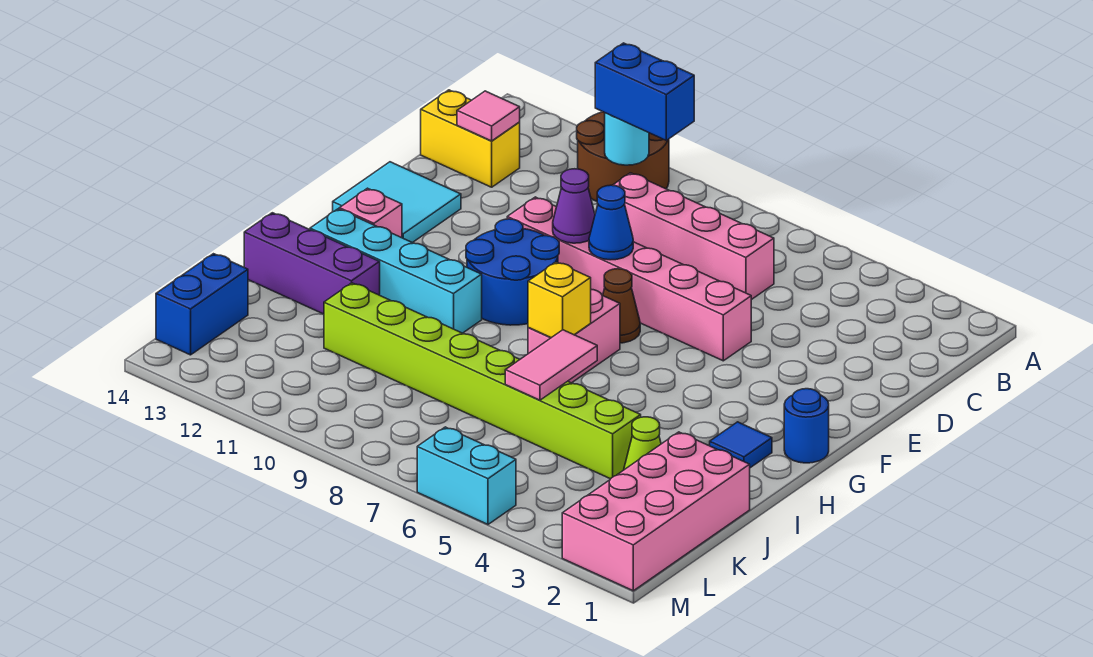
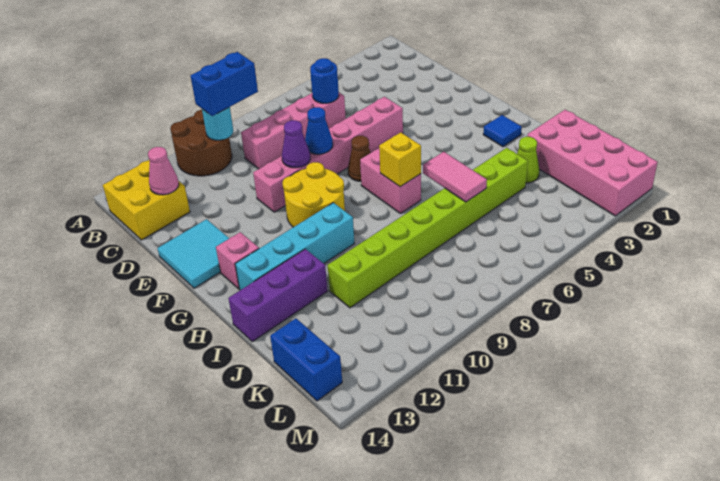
yellow brick C13:C14 level 1 -> yellow brick B13:C14 level 1
pink tile C13 level 2 -> pink cone C13 level 2
blue round brick F9:G10 level 1 -> yellow round brick F9:G10 level 1
blue round brick G1 level 1 -> blue round brick C6 level 2
cyan brick M5:M6 level 1 -> none

